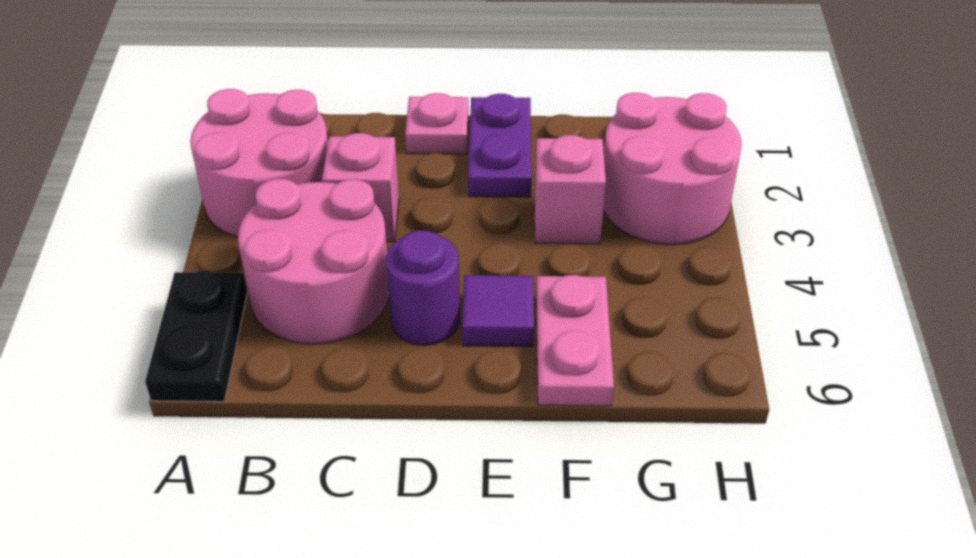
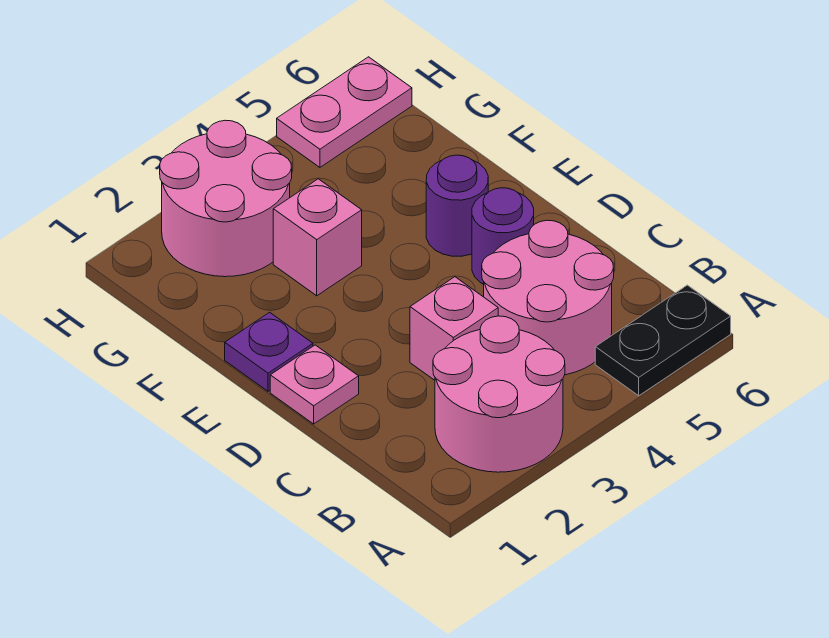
purple plate E1:E2 level 1 -> purple plate E1 level 1
purple tile E5 level 1 -> purple round brick E5 level 1
pink plate F5:F6 level 1 -> pink plate H5:H6 level 1

